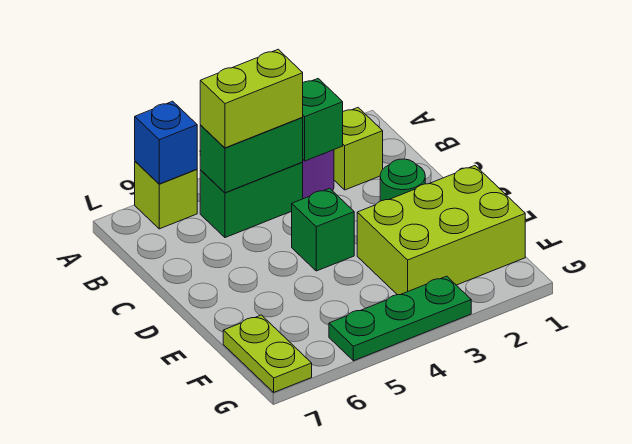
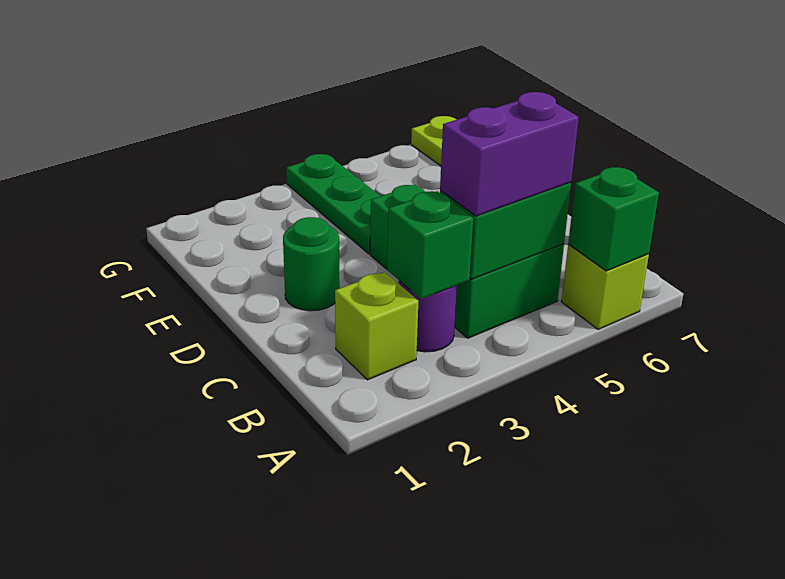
blue brick A6 level 2 -> green brick A6 level 2
lime brick B4:B5 level 3 -> purple brick B4:B5 level 3
lime brick E1:F3 level 1 -> none
green plate G3:G5 level 1 -> green plate E4:G4 level 1

